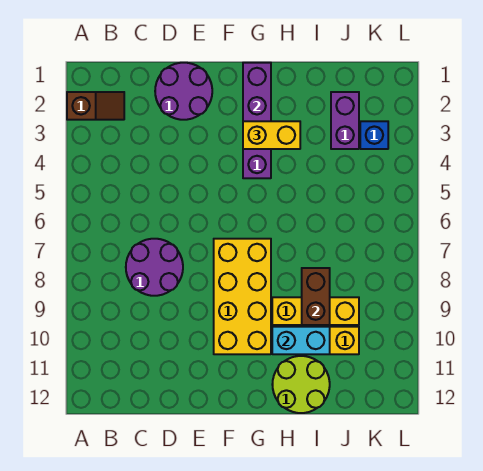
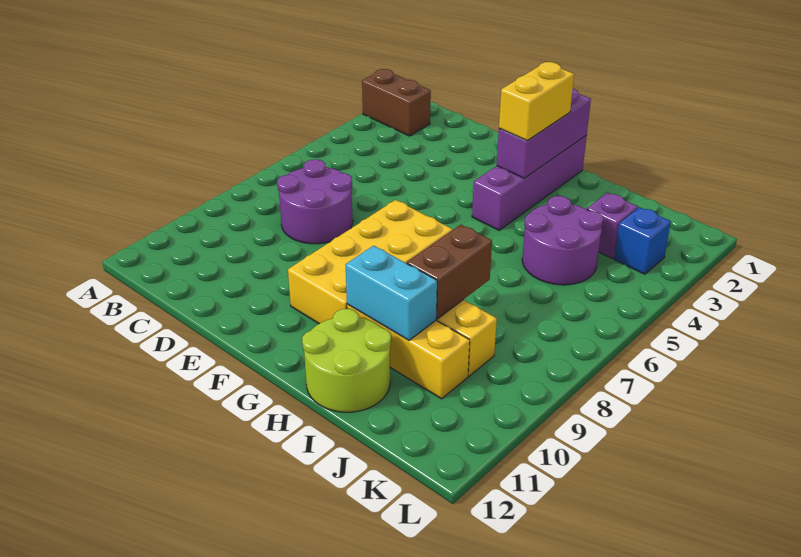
brown slope A2:B2 level 1 top A -> brown brick A2:B2 level 1
purple round brick D1:E2 level 1 -> purple round brick I4:J5 level 1
yellow brick G3:H3 level 3 -> yellow brick G2:G3 level 3
purple brick J2:J3 level 1 -> purple brick J3 level 1

